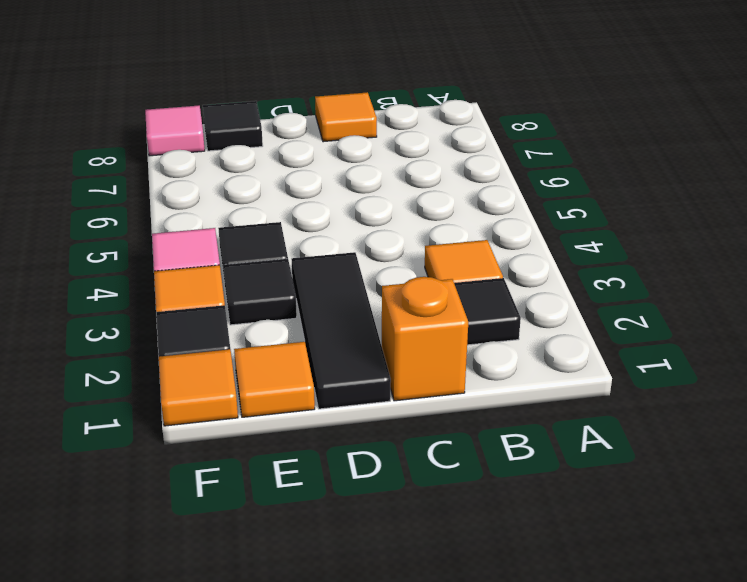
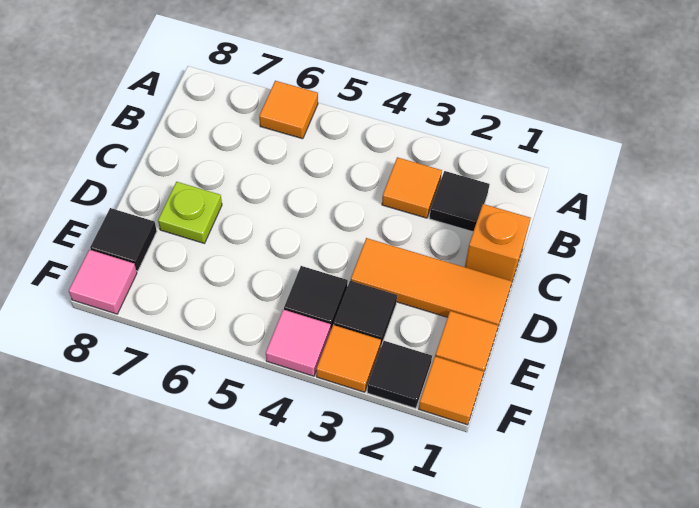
orange tile C8 level 1 -> orange tile A6 level 1
black tile D1:D3 level 1 -> orange tile D1:D3 level 1
none -> lime plate D7 level 1

